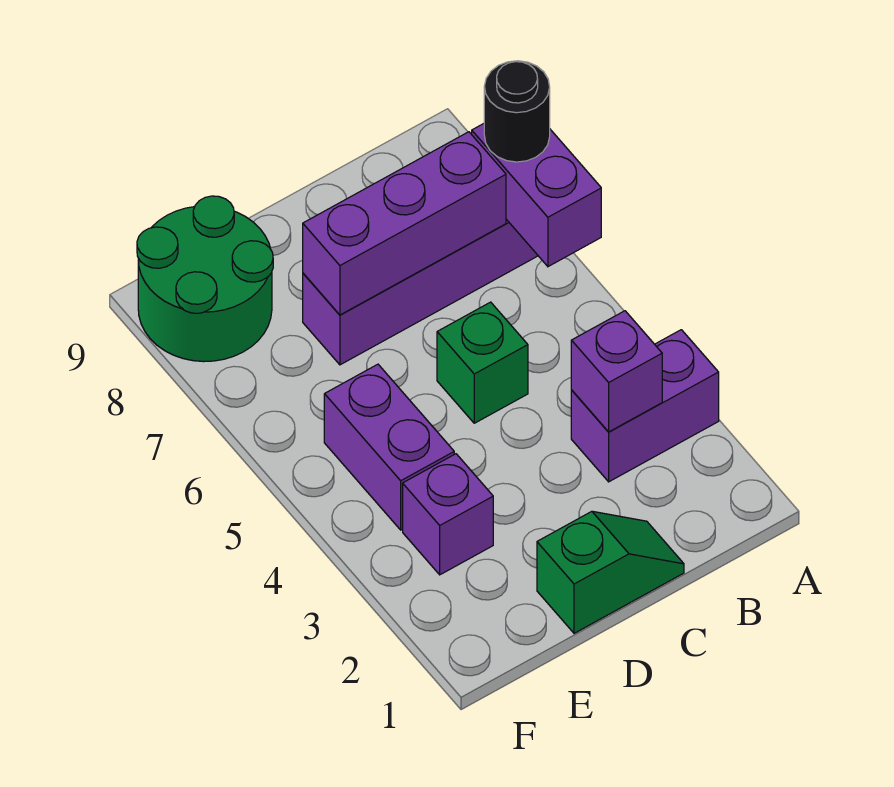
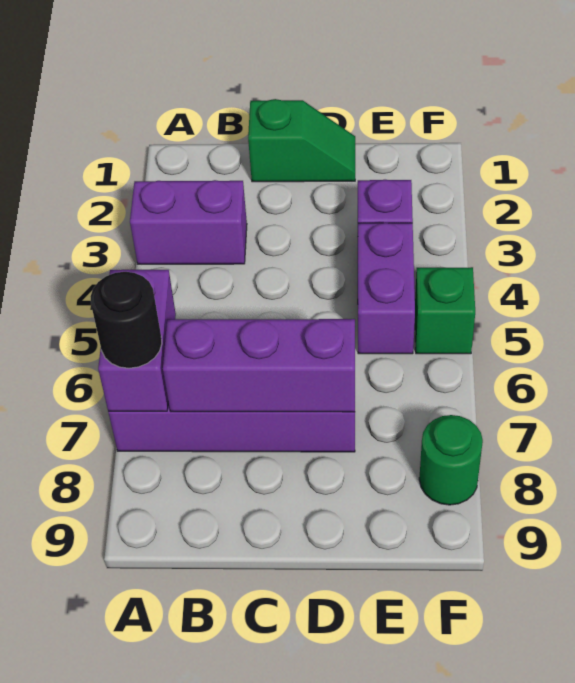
purple brick B3 level 2 -> none
green slope C1:D1 level 1 top D -> green slope C1:D1 level 1 top C
green brick C5 level 1 -> green brick F5 level 1
green round brick E8:F9 level 1 -> green round brick F8 level 1

